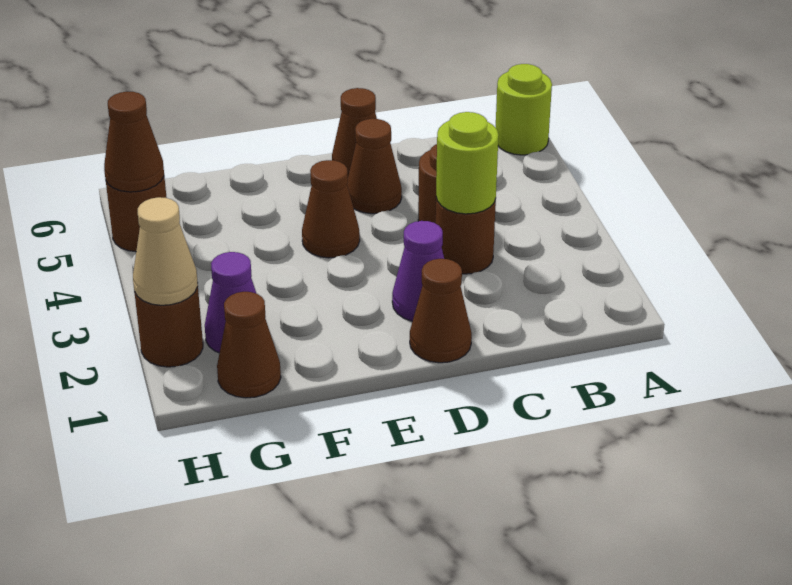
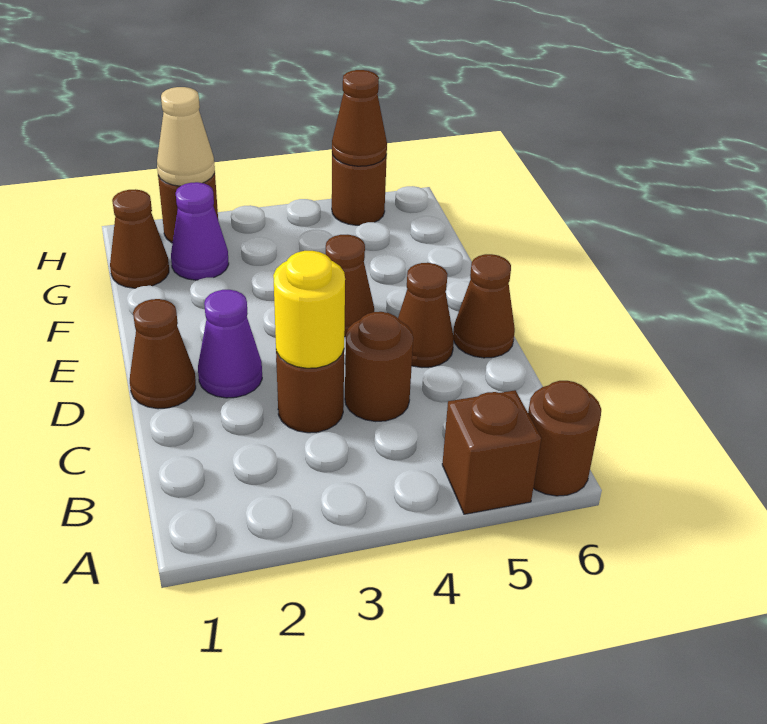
none -> brown brick A5 level 1
lime round brick A6 level 1 -> brown round brick A6 level 1
lime round brick C3 level 2 -> yellow round brick C3 level 2

